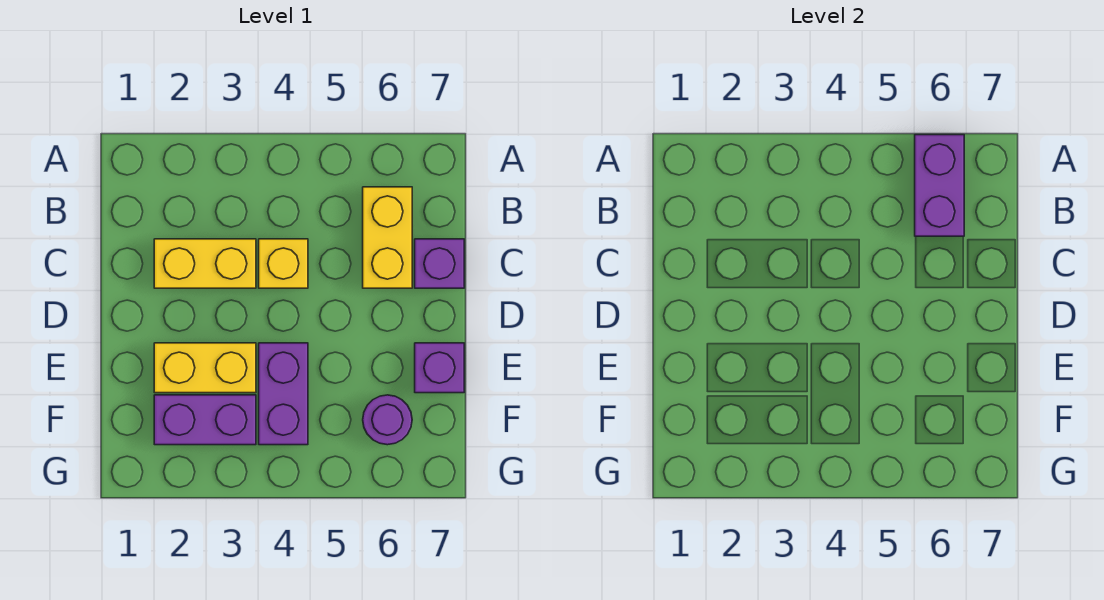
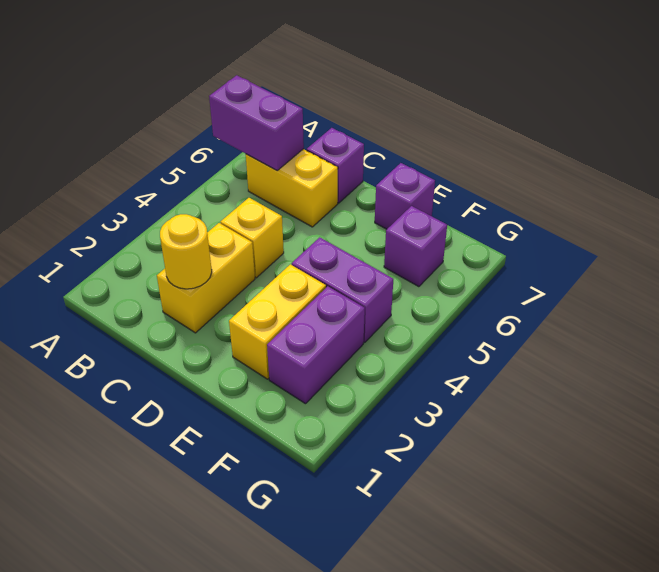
none -> yellow round brick C2 level 2
purple round brick F6 level 1 -> purple brick F6 level 1

